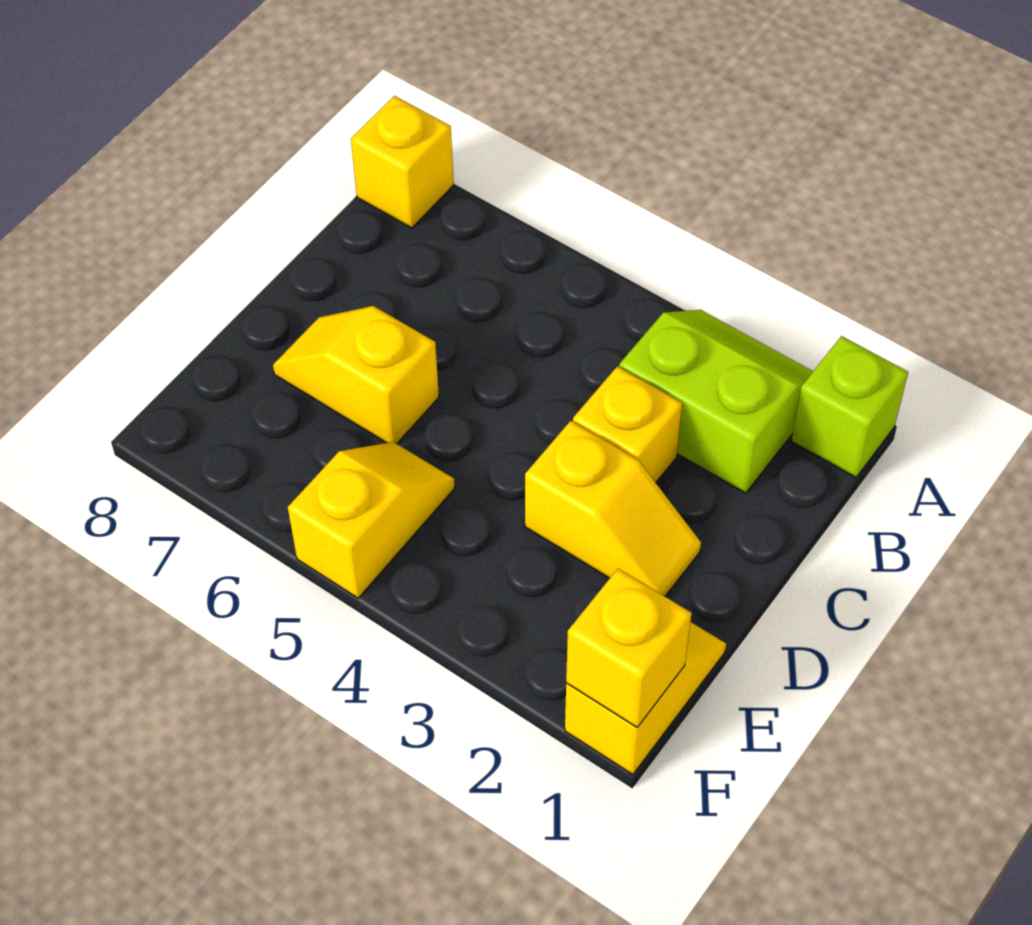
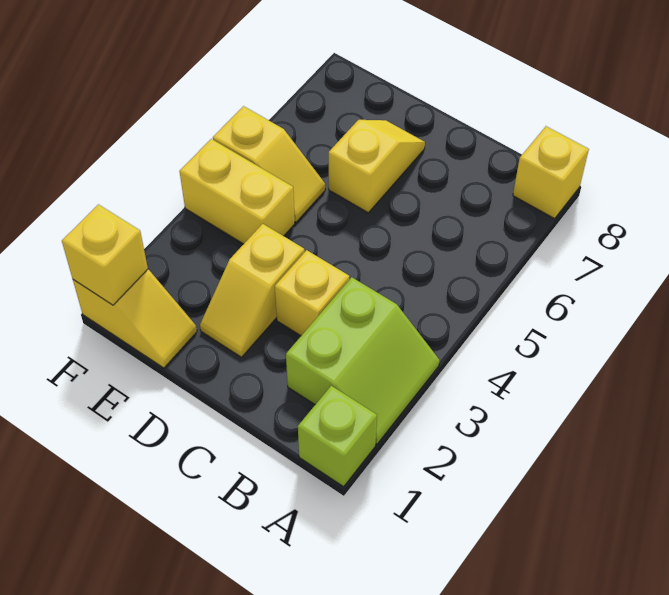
none -> yellow brick E4:F4 level 1

